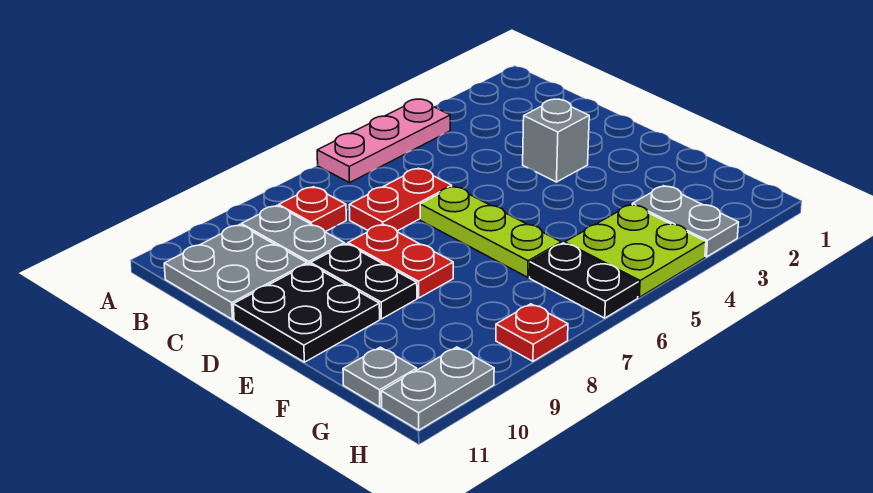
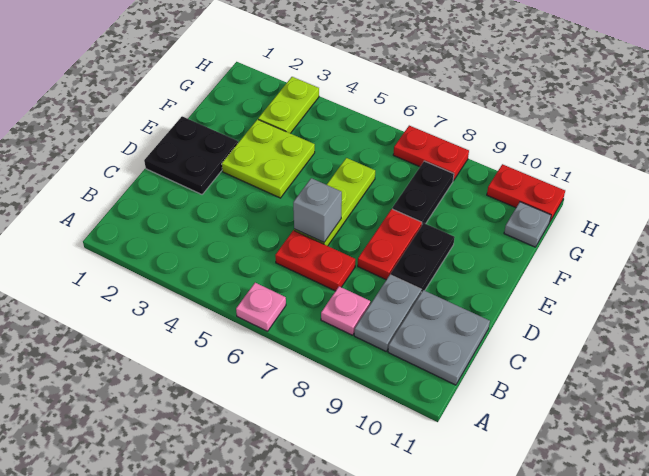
pink plate A4:A6 level 1 -> pink plate A6 level 1
red plate B8 level 1 -> pink plate B8 level 1
grey brick D3 level 1 -> grey brick D6 level 2
black plate D10:E11 level 1 -> black plate D1:E2 level 1
grey plate G3:H3 level 1 -> lime plate G3:H3 level 1
lime plate G4:H5 level 1 -> lime plate E3:F4 level 1
black plate G6:H6 level 1 -> black plate F8:G8 level 1
red plate H8 level 1 -> red plate H7:H8 level 1
grey plate H10:H11 level 1 -> red plate H10:H11 level 1

